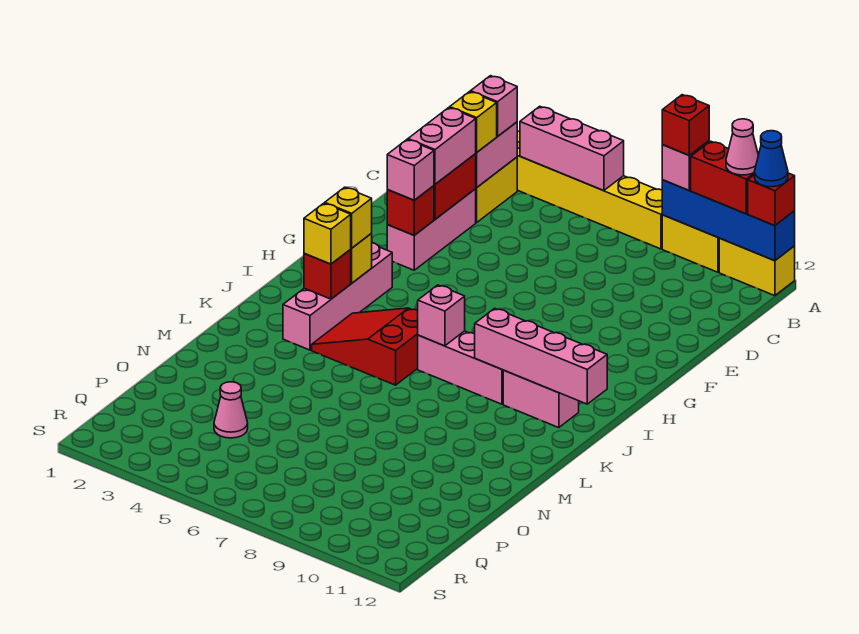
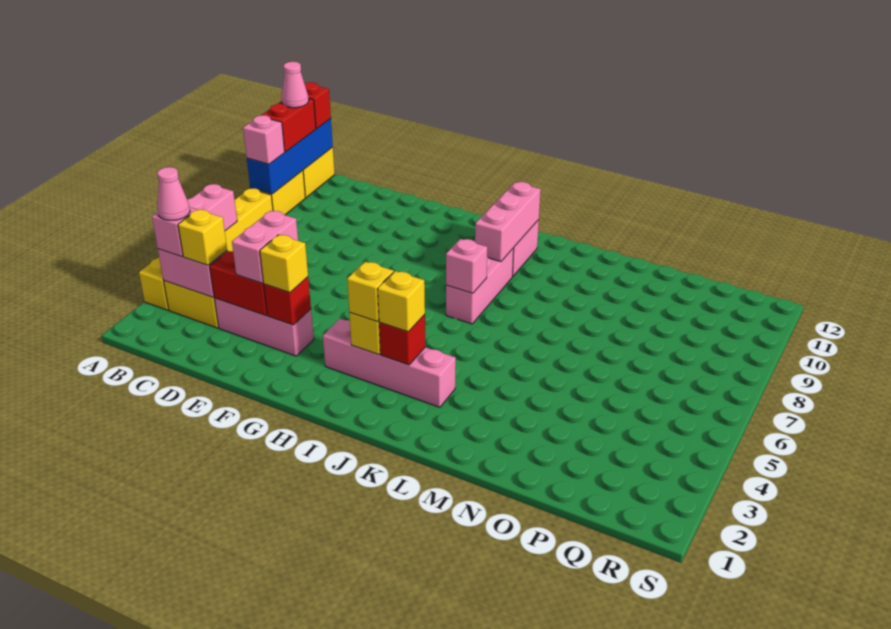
red brick A9 level 4 -> none
blue cone A12 level 4 -> none
pink brick D3:E3 level 3 -> pink brick E3:E4 level 3
pink brick F3 level 3 -> yellow brick F3 level 3
red slope J4:K6 level 1 top 6 -> none
pink brick J9:J12 level 2 -> pink brick J9:J11 level 2
pink cone P4 level 1 -> pink cone B3 level 4

